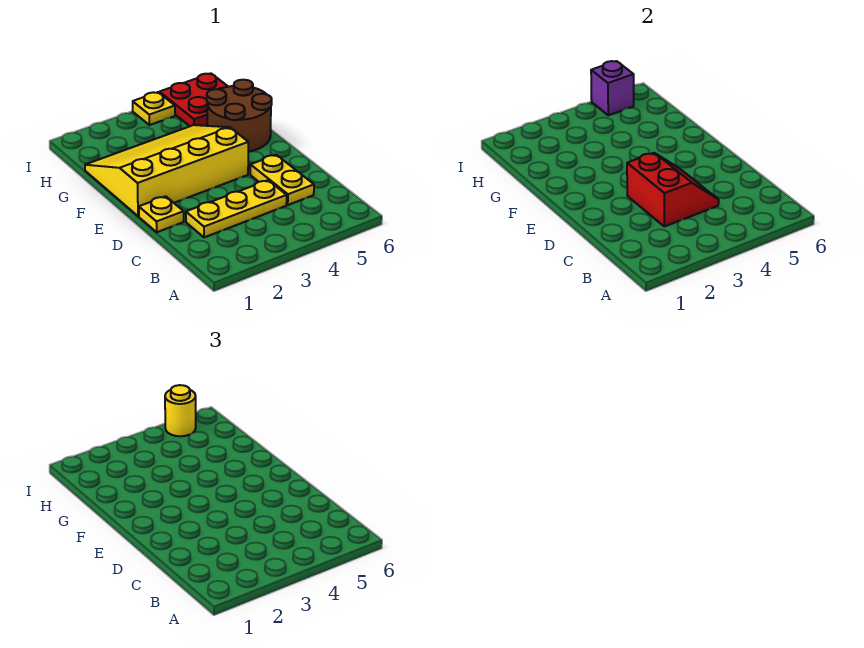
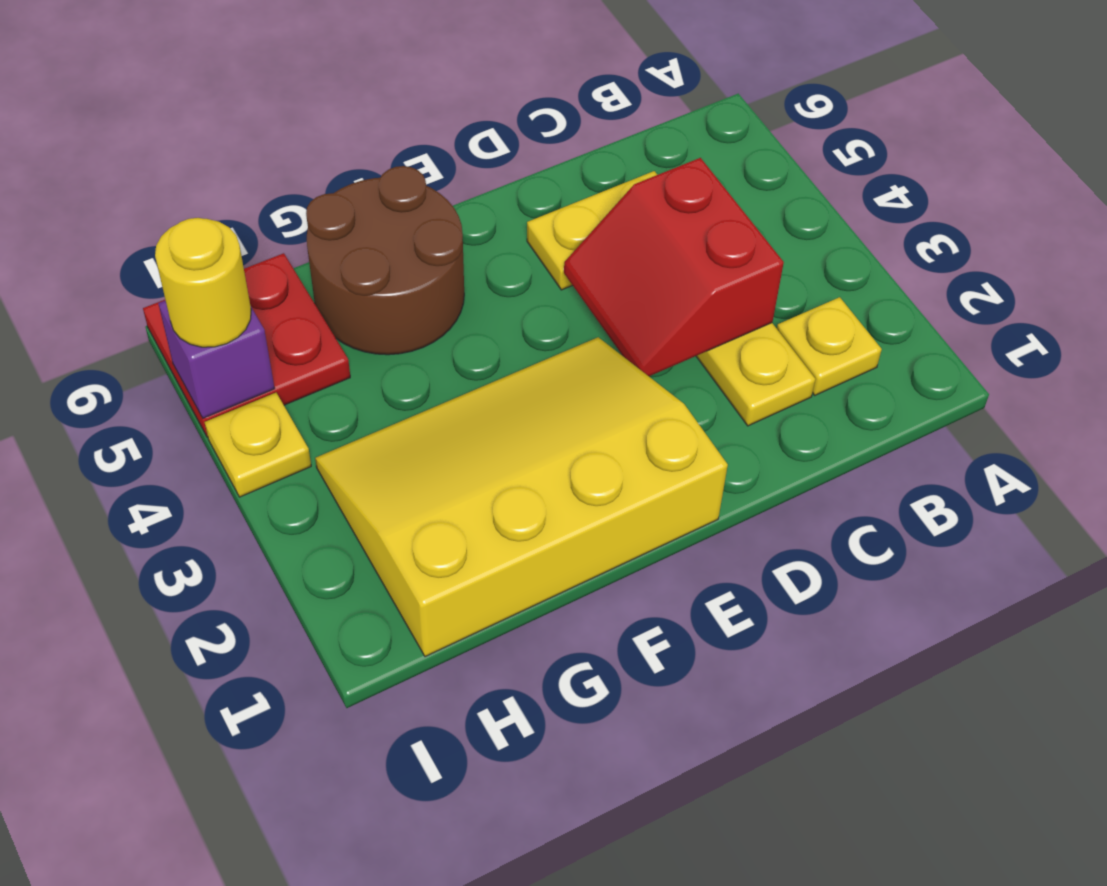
red slope C3:D4 level 2 top 3 -> red slope C3:D4 level 2 top C
yellow plate D1 level 1 -> yellow plate B2 level 1
yellow slope E1:G4 level 1 top E -> yellow slope E1:H3 level 1 top 1

